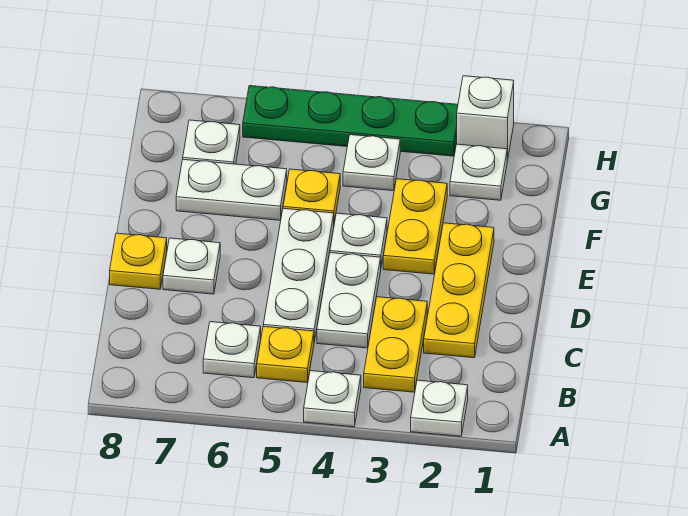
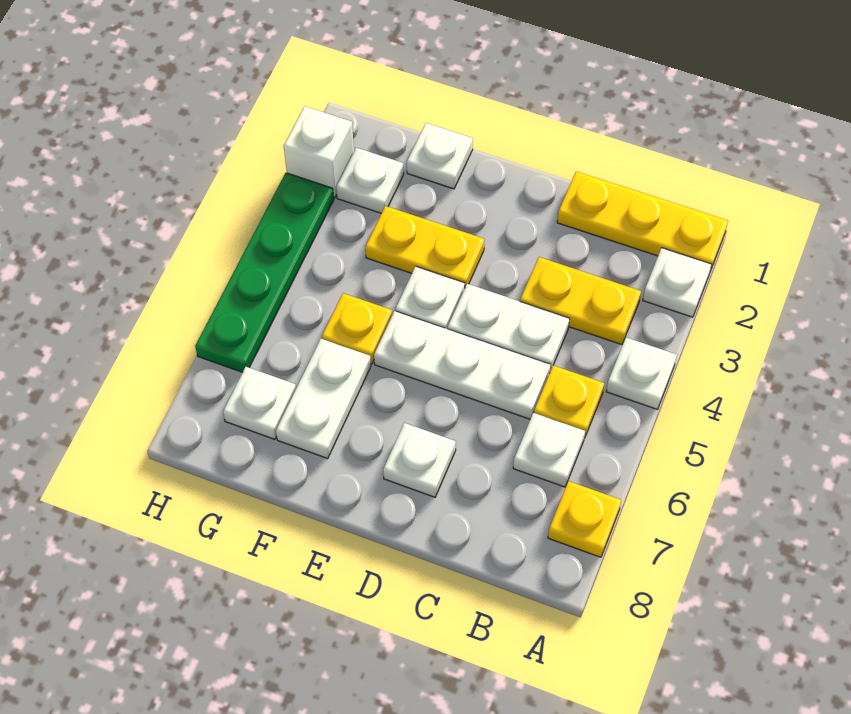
yellow plate C2:E2 level 1 -> yellow plate A1:C1 level 1
yellow plate D8 level 1 -> yellow plate A7 level 1
white plate G4 level 1 -> white plate F1 level 1

